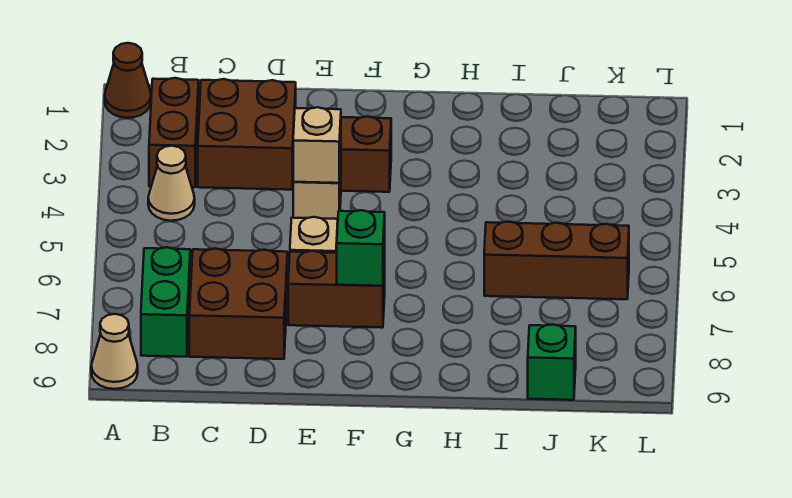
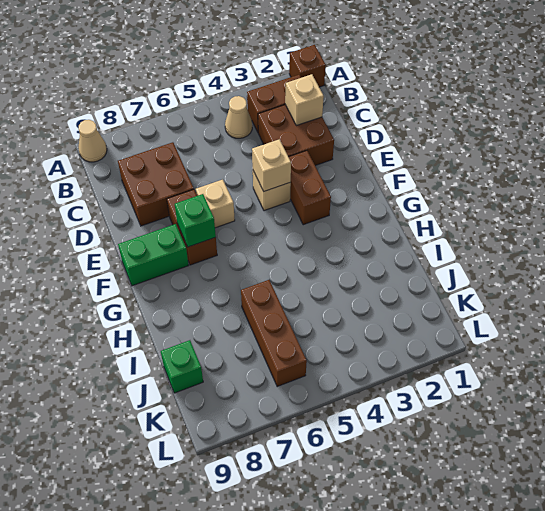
brown cone A1 level 1 -> brown brick A1 level 1
green brick B7:B8 level 1 -> green brick F8:F9 level 1
none -> tan brick C2 level 2

